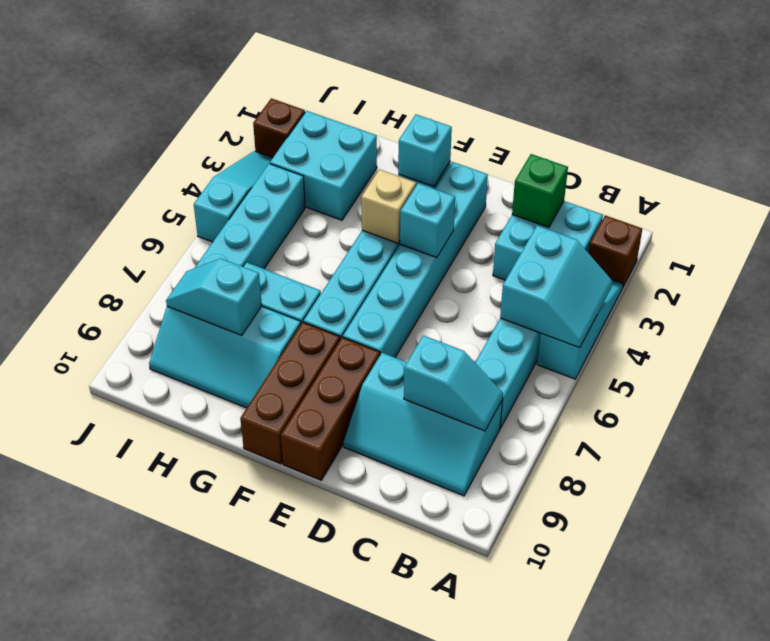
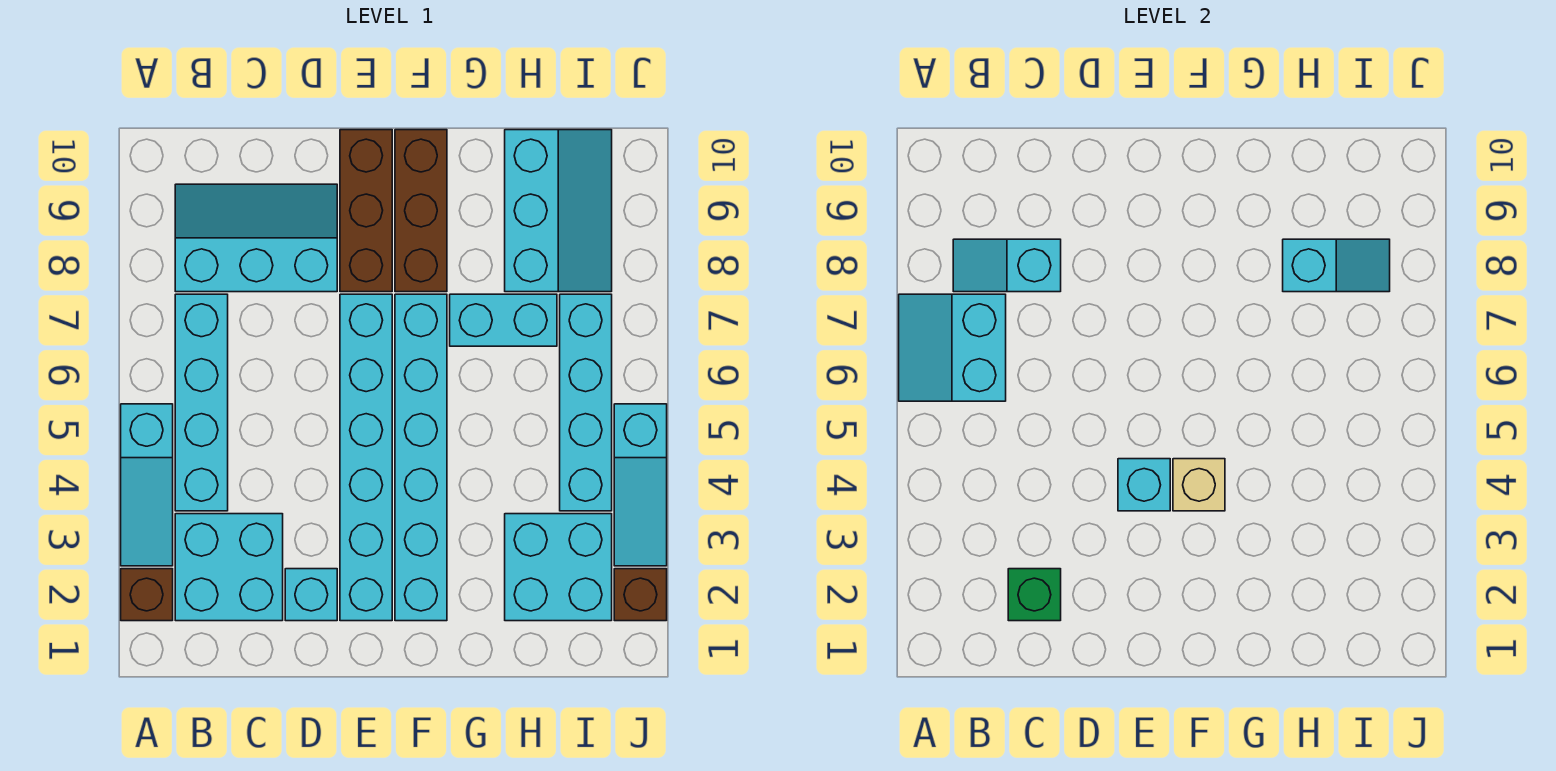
cyan slope A4:B5 level 2 top B -> cyan slope A6:B7 level 2 top B
cyan brick F2 level 2 -> cyan brick D2 level 1
cyan slope G8:I9 level 1 top 8 -> cyan slope H8:I10 level 1 top H

